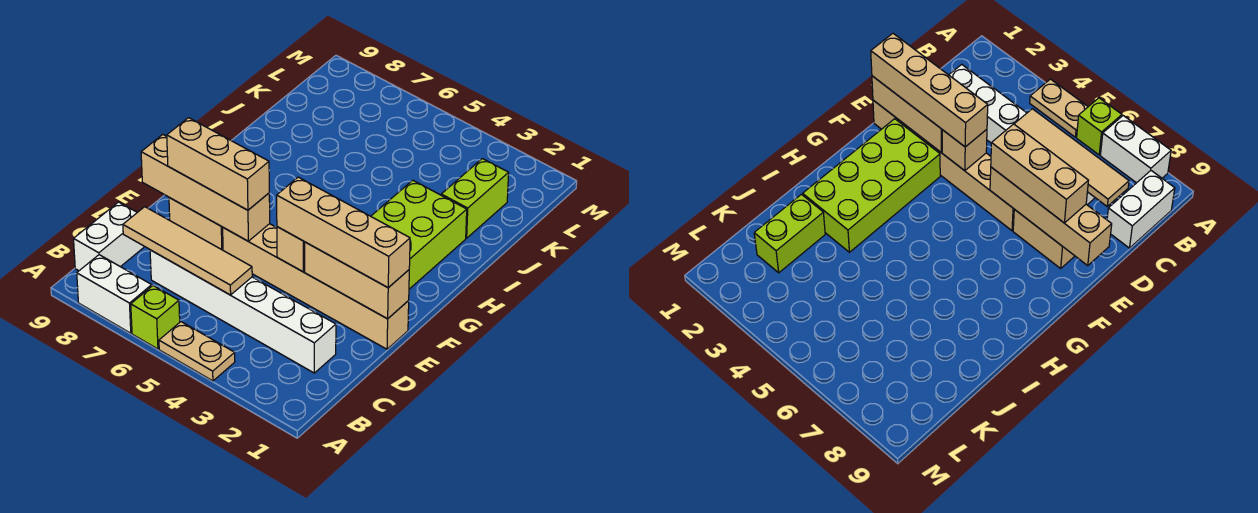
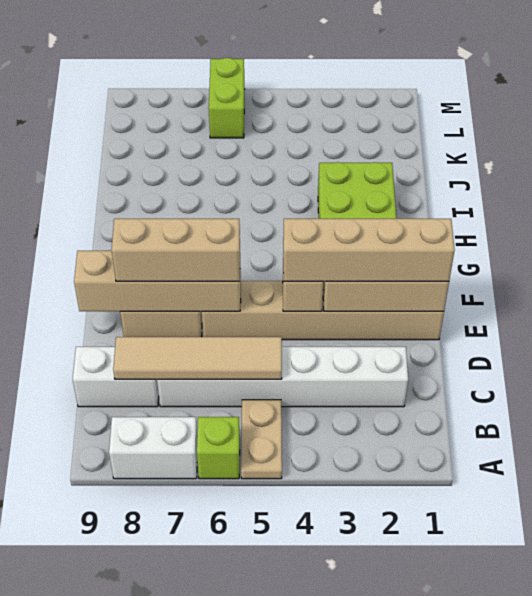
tan plate A4:A5 level 1 -> tan plate A5:B5 level 1
white brick B9:C9 level 1 -> white brick C8:C9 level 1
lime brick J2:K2 level 1 -> lime brick L6:M6 level 1

